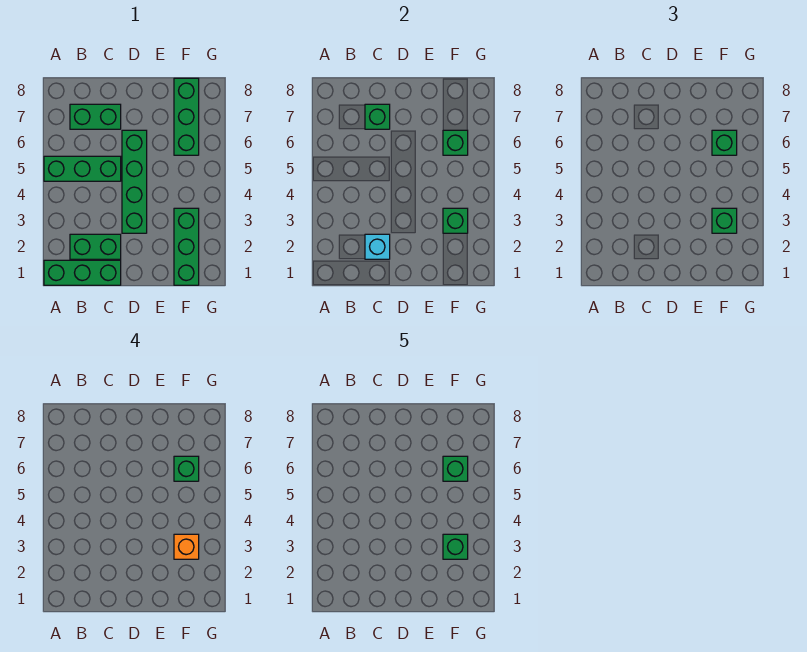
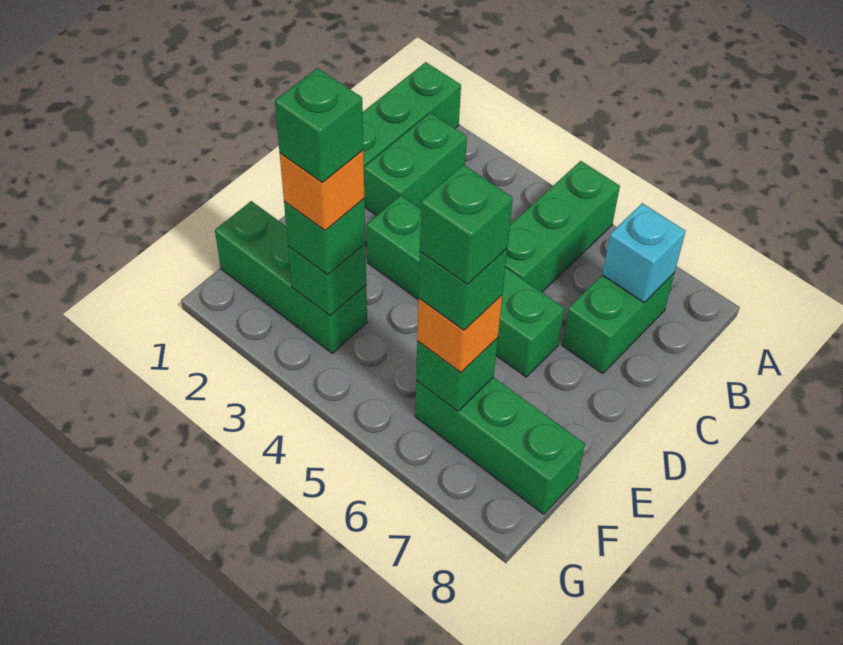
cyan brick C2 level 2 -> cyan brick B7 level 2
green brick C7 level 2 -> none
green brick F6 level 3 -> orange brick F6 level 3

